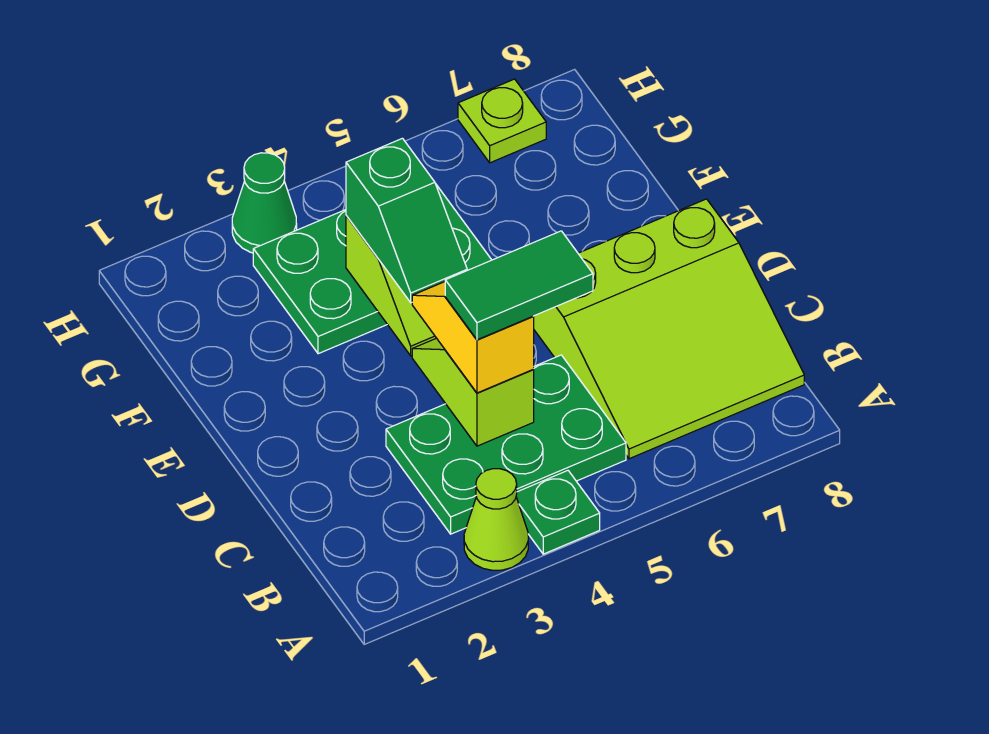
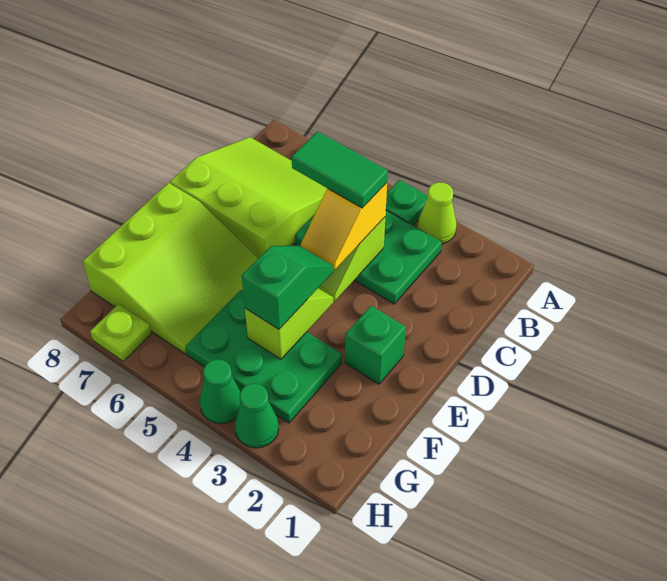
none -> green brick E2 level 1
none -> lime slope E6:G8 level 1 top 8
none -> green cone H4 level 1

